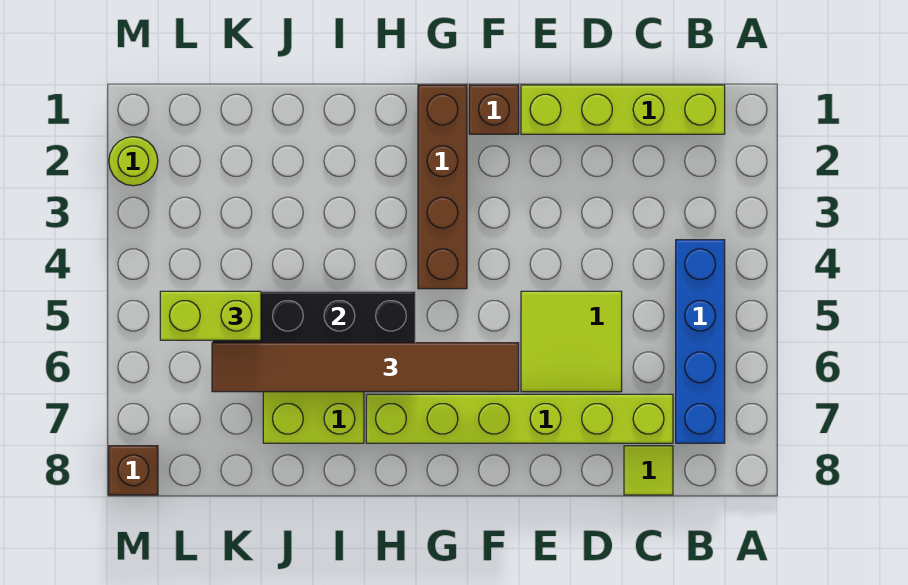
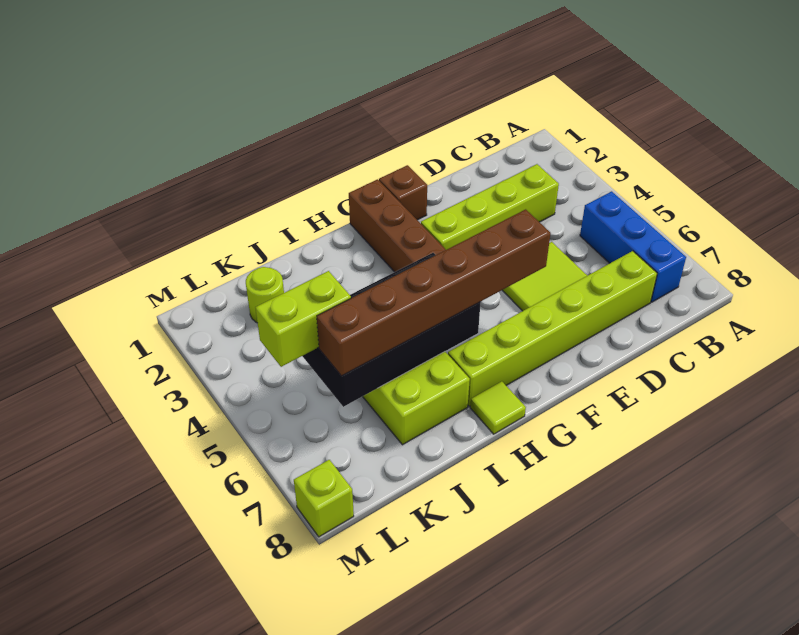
lime brick B1:E1 level 1 -> lime brick C3:F3 level 1
blue brick B4:B7 level 1 -> blue brick B5:B7 level 1
lime tile C8 level 1 -> lime tile H8 level 1
brown tile F6:K6 level 3 -> brown brick F6:K6 level 3
lime round brick M2 level 1 -> lime round brick K2 level 1
brown brick M8 level 1 -> lime brick M8 level 1

